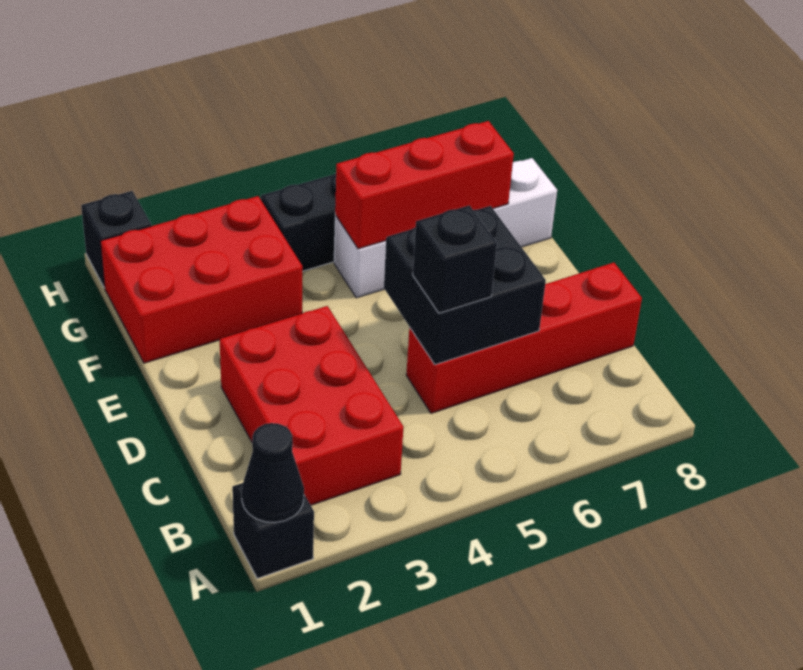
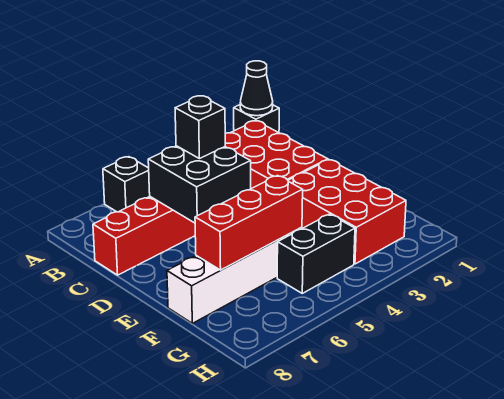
red brick F1:G3 level 1 -> red brick E2:G3 level 1
black brick H1 level 1 -> black brick A6 level 1

